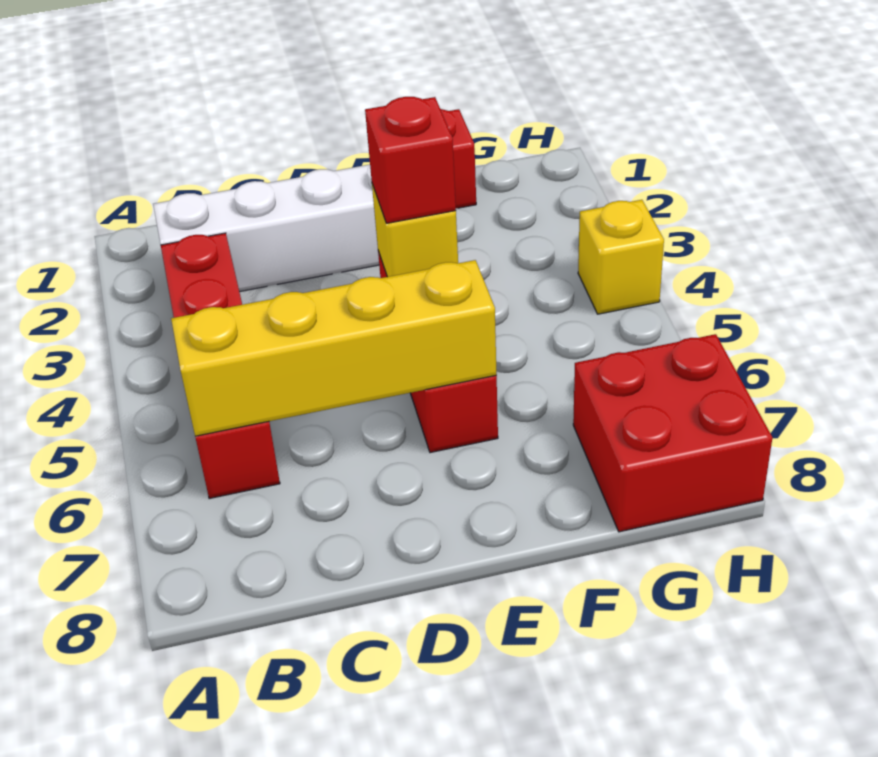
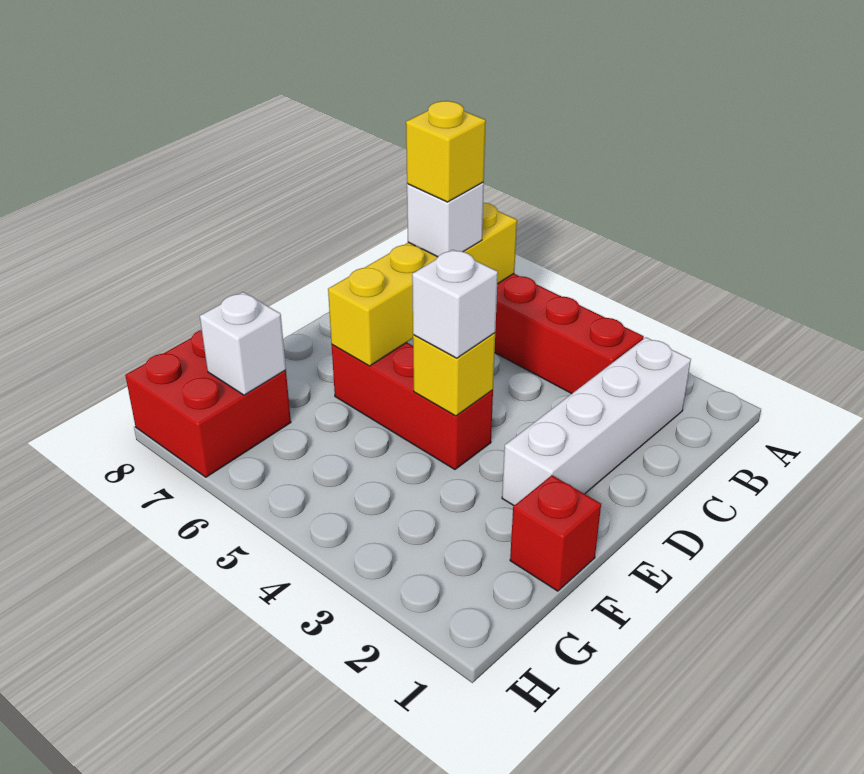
none -> white brick C6 level 3
red brick E4 level 3 -> white brick E4 level 3
none -> white brick G7 level 2
yellow brick H4 level 1 -> yellow brick C6 level 4

